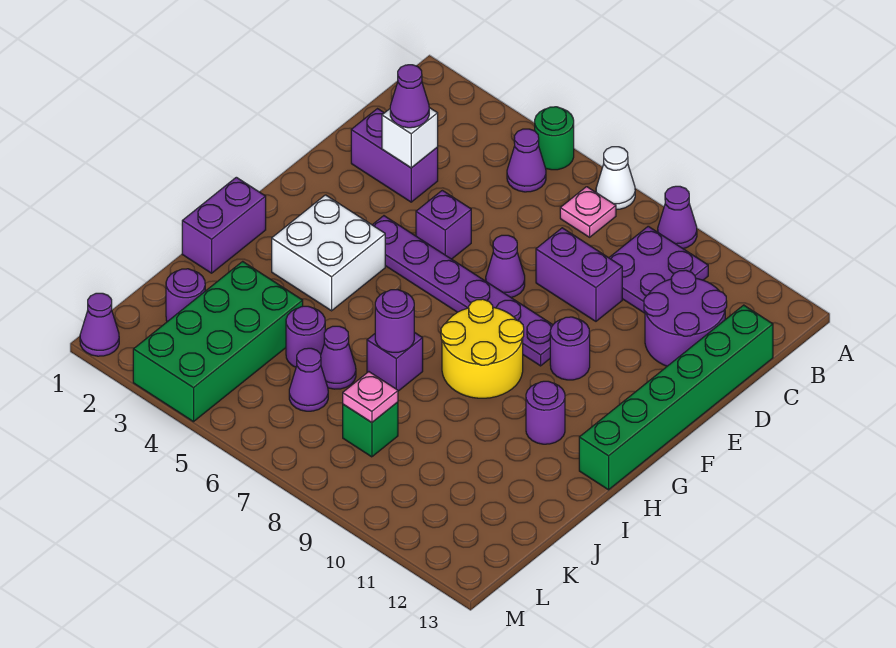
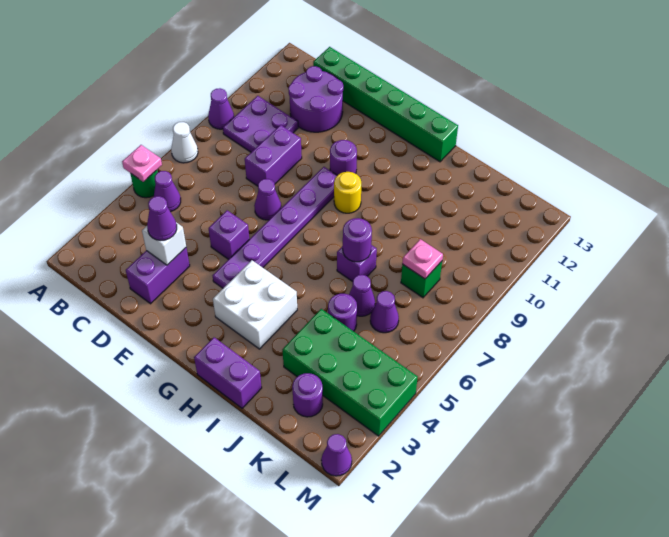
pink plate B7 level 1 -> pink plate A5 level 2
yellow round brick G8:H9 level 1 -> yellow round brick G9 level 1
purple round brick H11 level 1 -> none

